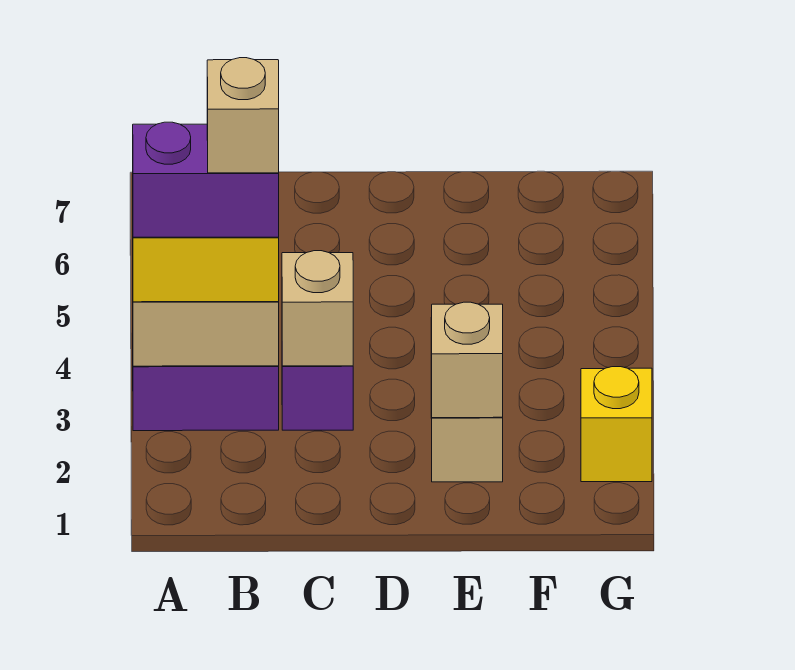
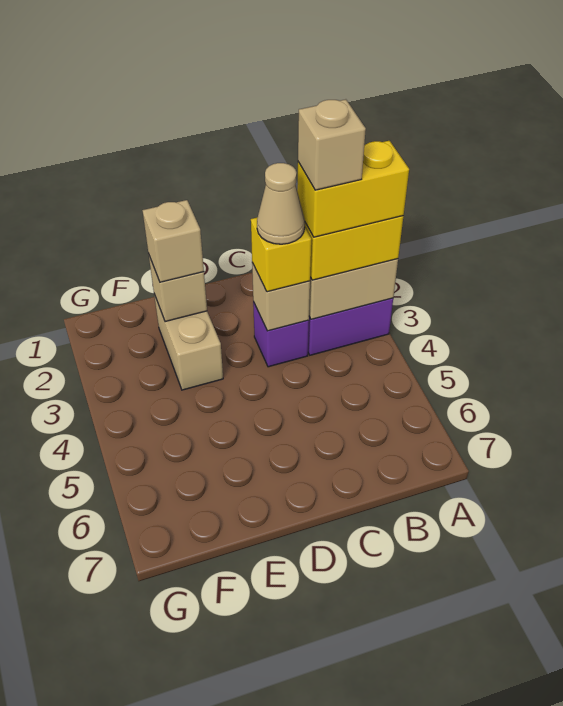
purple brick A3:B3 level 4 -> yellow brick A3:B3 level 4
none -> tan cone C3 level 4
none -> tan brick E2 level 3
yellow brick G2 level 1 -> yellow brick C3 level 3

